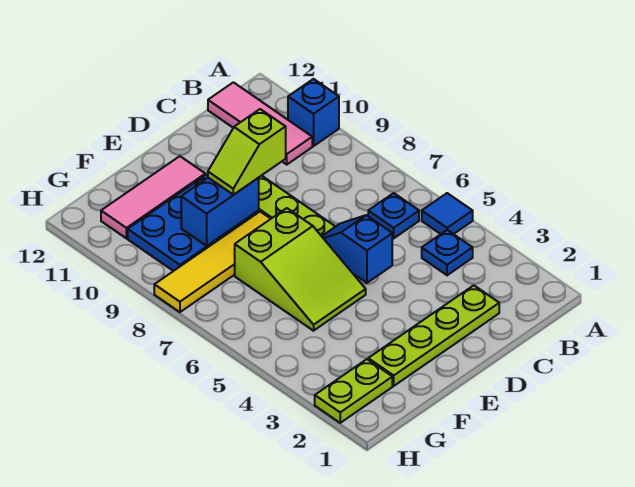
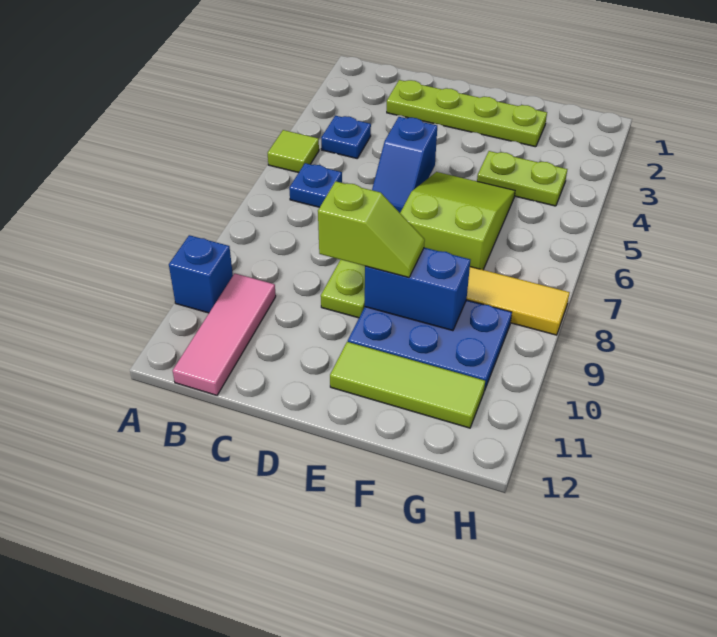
blue tile A5 level 1 -> lime tile A5 level 1
pink tile E11:G11 level 1 -> lime tile E11:G11 level 1
lime plate G2:H2 level 1 -> lime plate F4:G4 level 1

